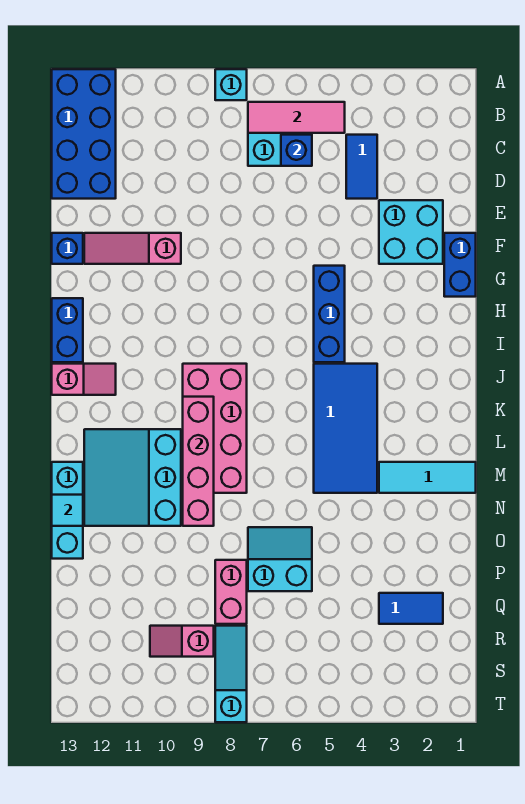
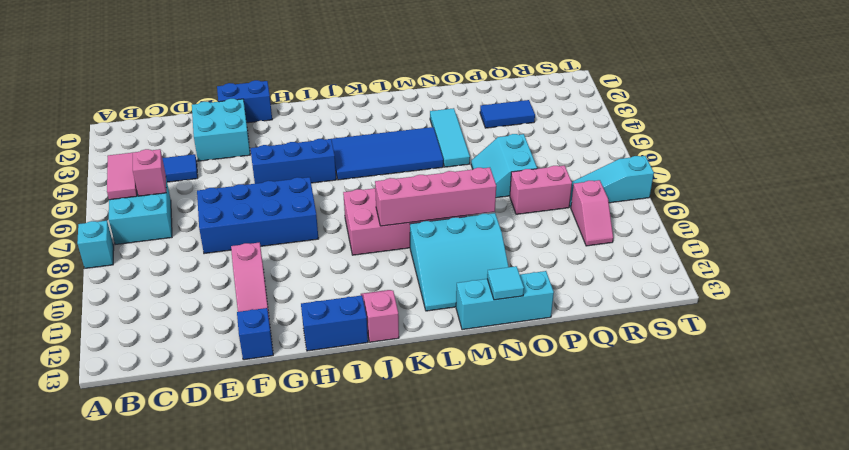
blue brick A12:D13 level 1 -> blue brick E7:H8 level 1
pink tile B5:B7 level 2 -> pink tile B5:B6 level 2
blue brick C6 level 2 -> pink brick C6 level 2
cyan tile M1:M3 level 1 -> cyan tile N3:N5 level 1
blue tile Q2:Q3 level 1 -> blue tile P3:Q3 level 1

